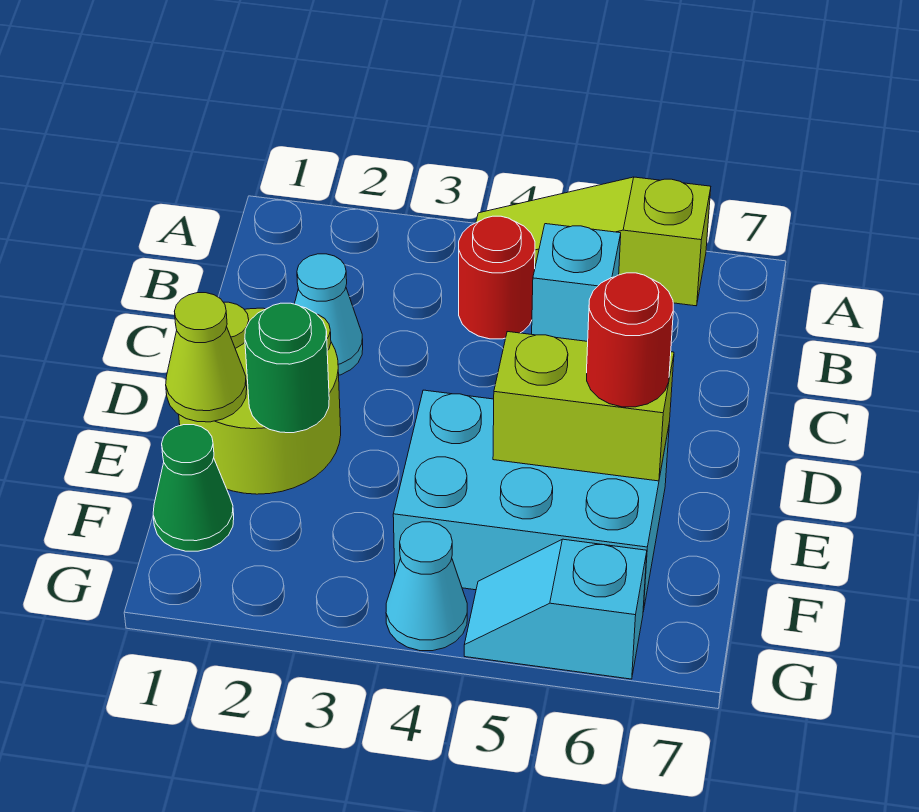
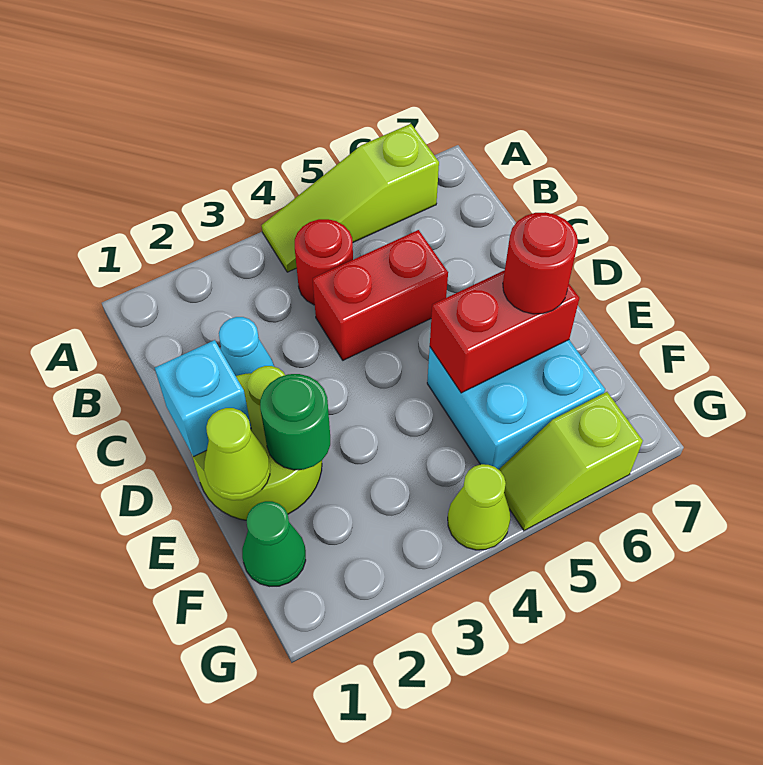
cyan brick B5 level 1 -> cyan brick D1 level 2
none -> red brick C4:C5 level 1
cyan brick E4:F6 level 1 -> cyan brick E5:F6 level 1
lime brick E5:E6 level 2 -> red brick E5:E6 level 2
cyan cone G4 level 1 -> lime cone G4 level 1
cyan slope G5:G6 level 1 top 6 -> lime slope G5:G6 level 1 top 6

